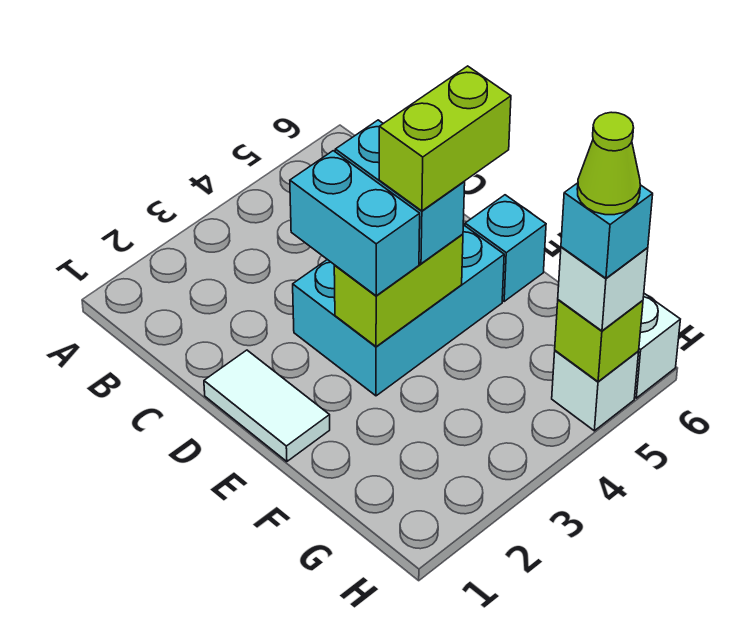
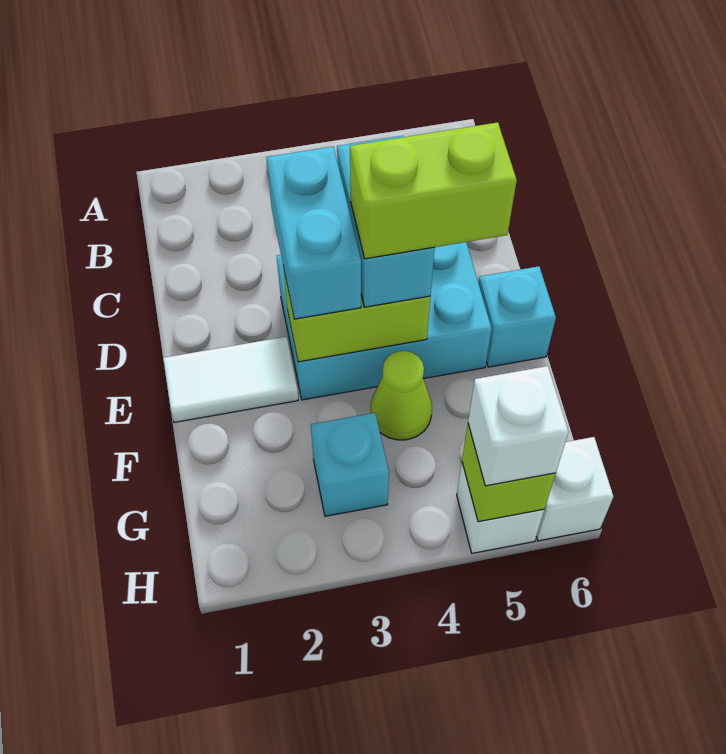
white tile D1:E1 level 1 -> white tile E1:E2 level 1
cyan brick H5 level 4 -> cyan brick G3 level 1
lime cone H5 level 5 -> lime cone F4 level 1

